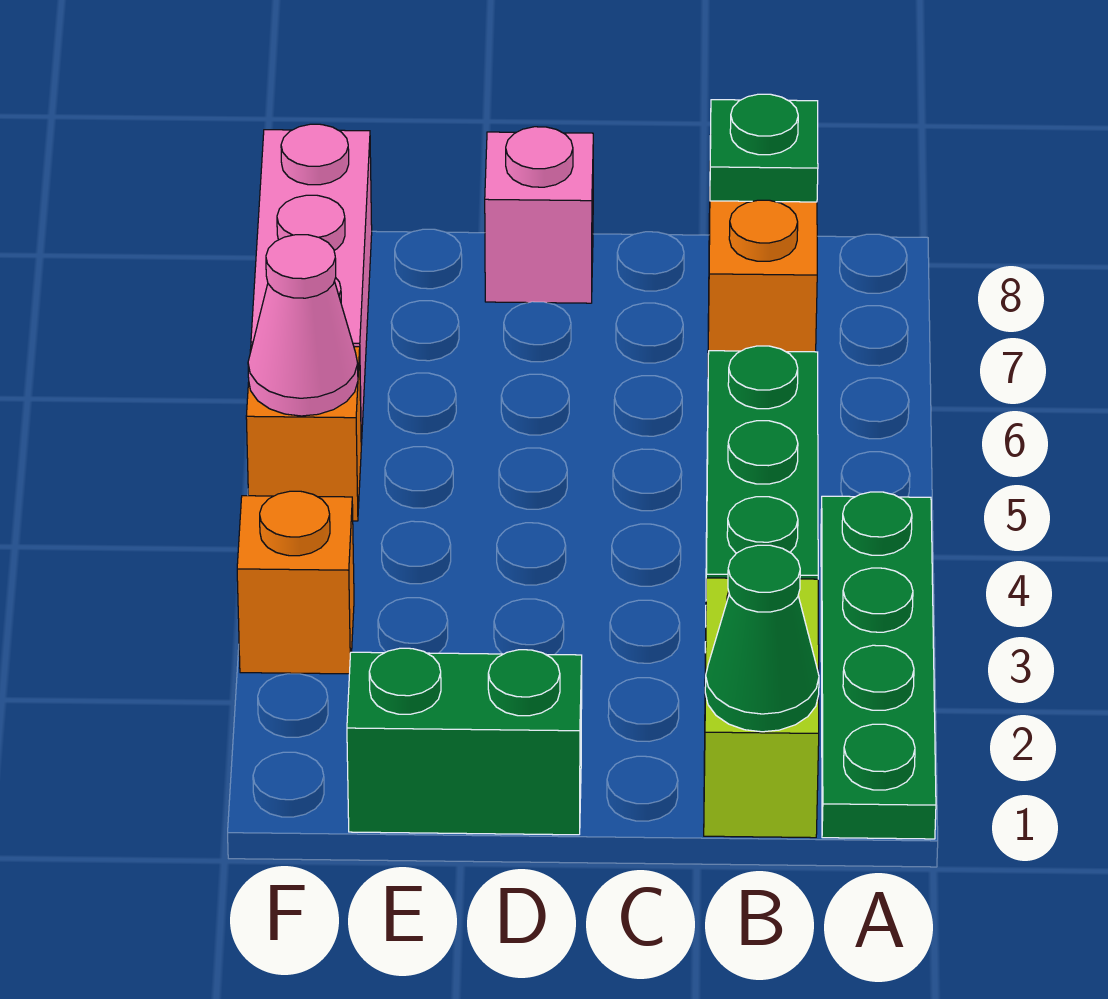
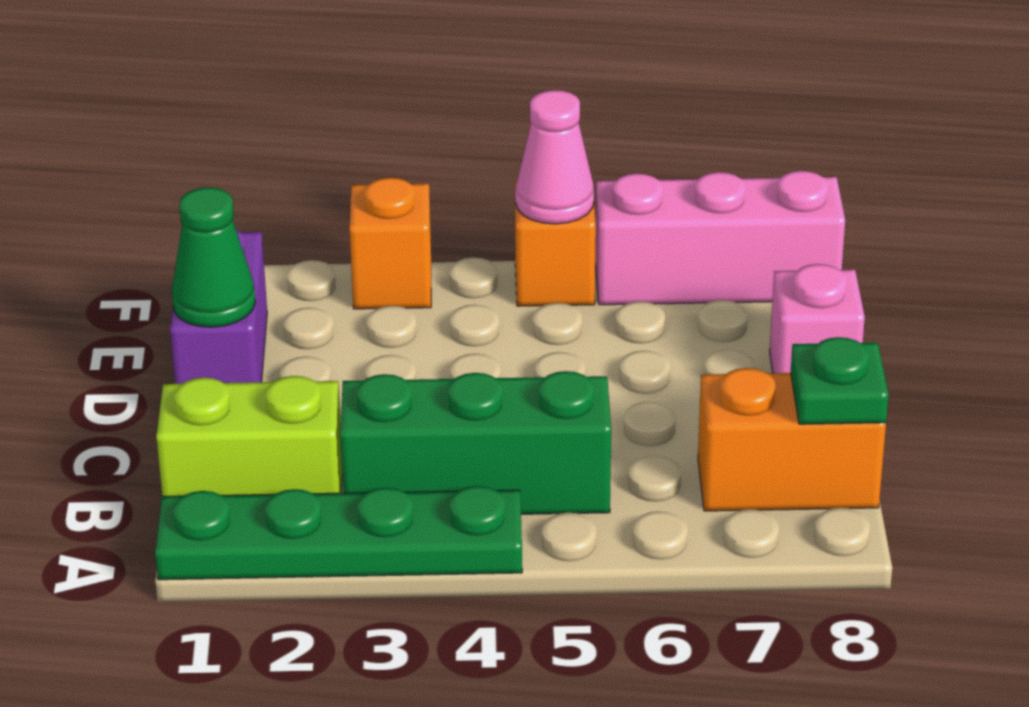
green cone B1 level 2 -> green cone D1 level 2
green brick D1:E1 level 1 -> purple brick D1:E1 level 1

